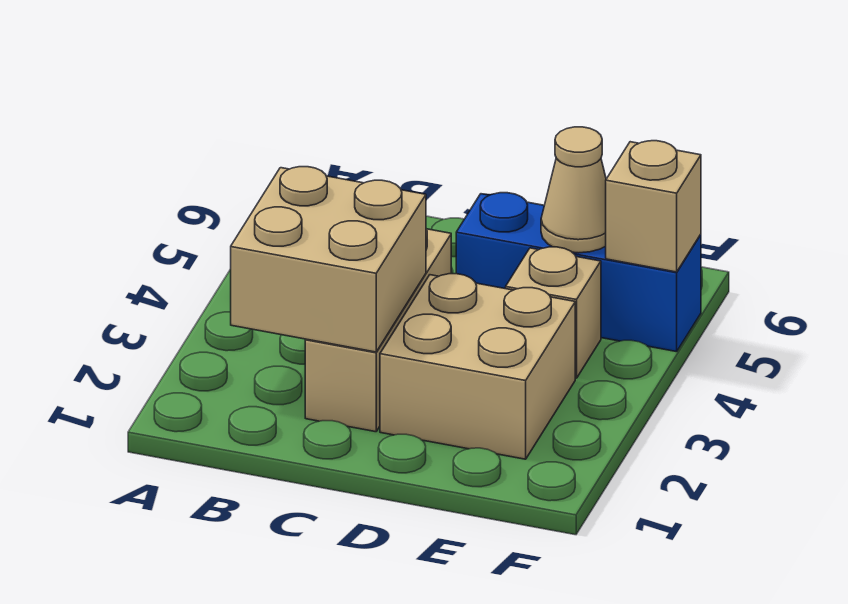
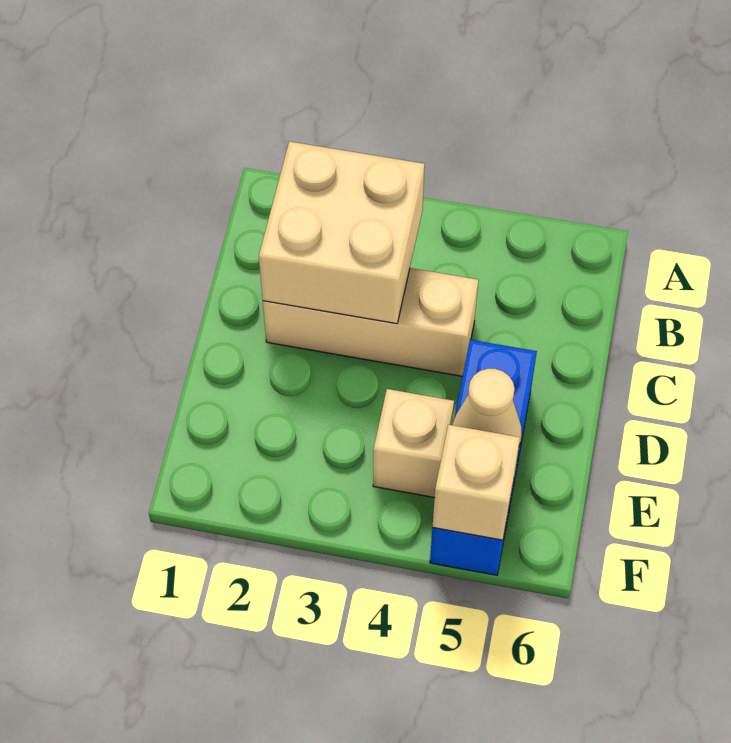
tan brick D2:E3 level 1 -> none

